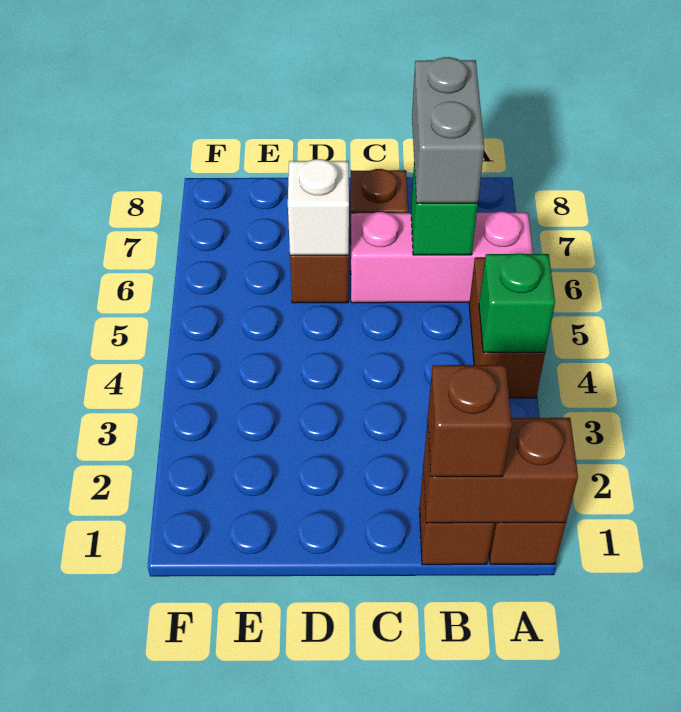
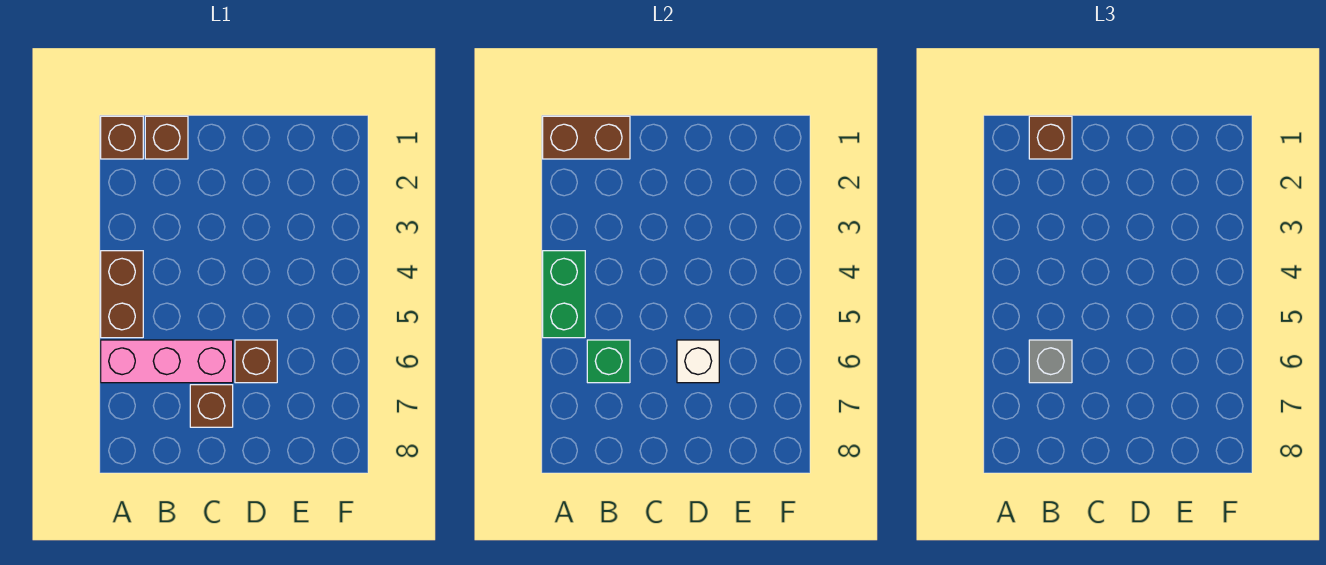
green brick A4 level 2 -> green brick A4:A5 level 2
grey brick B6:B7 level 3 -> grey brick B6 level 3

